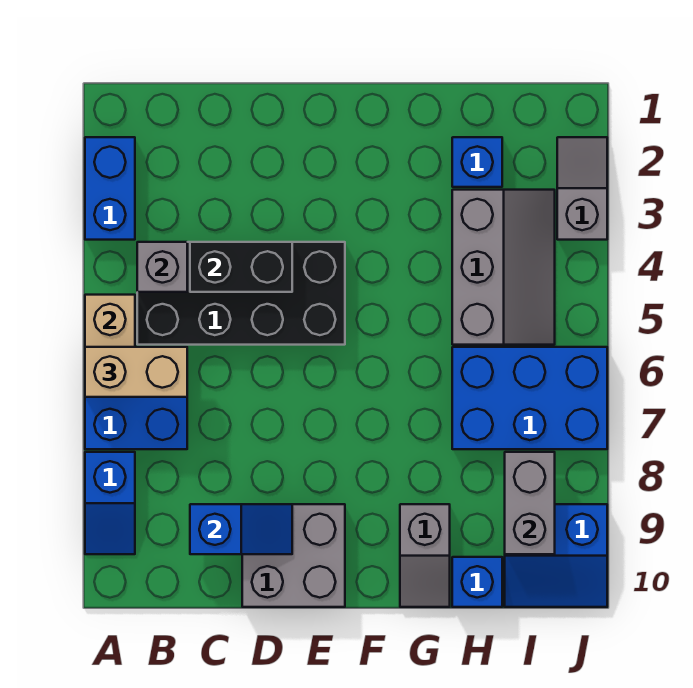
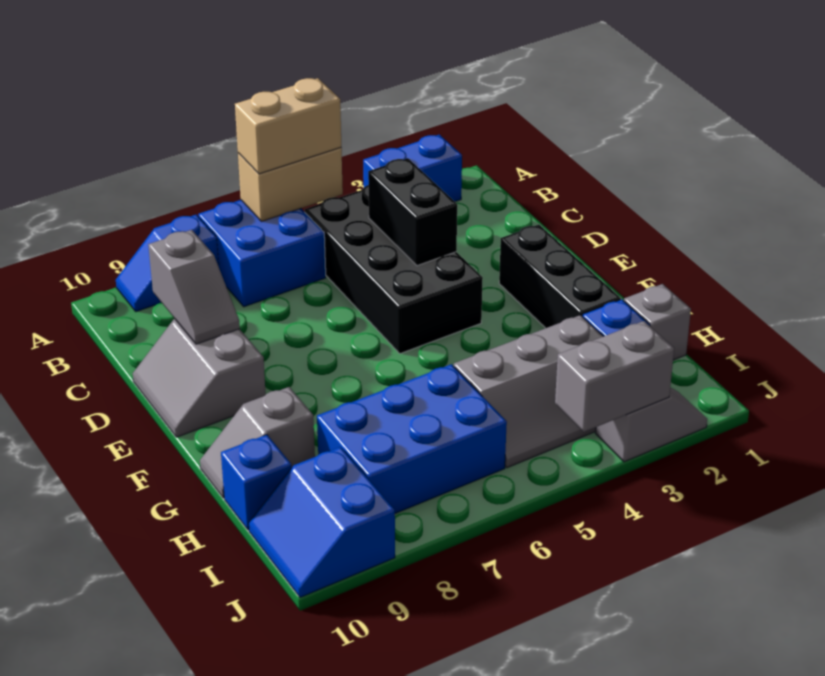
tan brick A6:B6 level 3 -> tan brick A5:A6 level 3
grey brick B4 level 2 -> grey brick H1 level 1
blue slope C9:D9 level 2 top C -> grey slope C9:D9 level 2 top C
grey brick D9:E10 level 1 -> grey slope D9:E10 level 1 top 9
none -> black brick E2:G2 level 1
blue brick H6:J7 level 1 -> blue brick H6:I8 level 1
grey brick I8:I9 level 2 -> grey brick J3:J4 level 2

